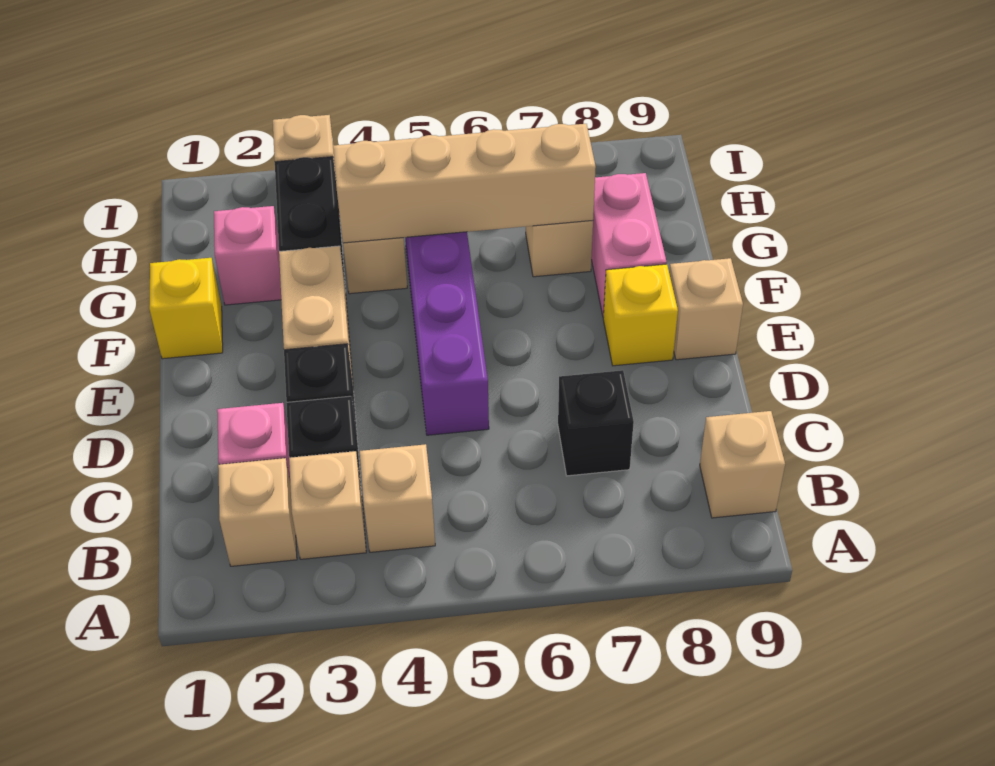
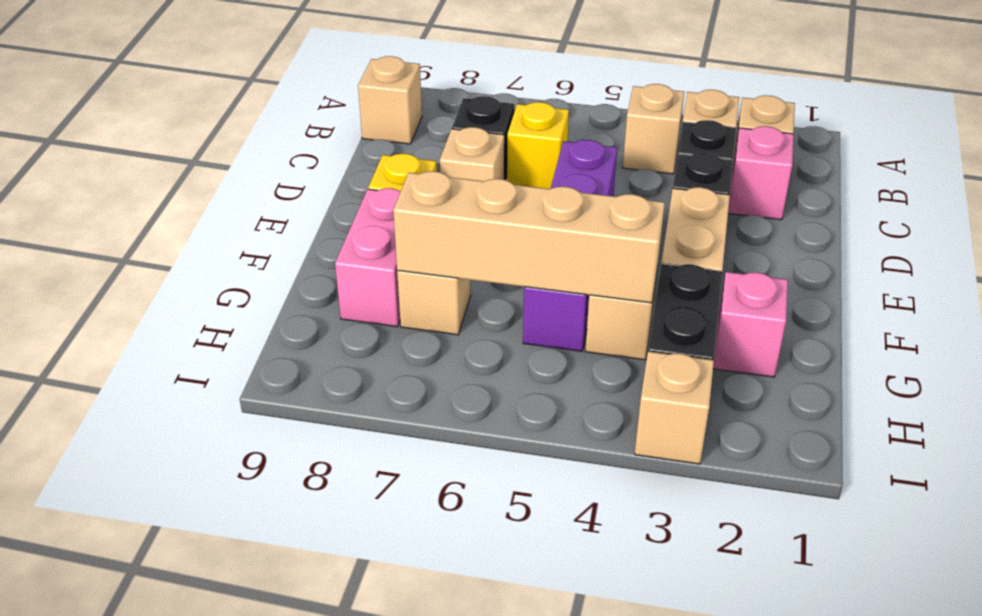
tan brick E9 level 1 -> tan brick D7 level 1
yellow brick F1 level 1 -> yellow brick C6 level 1

